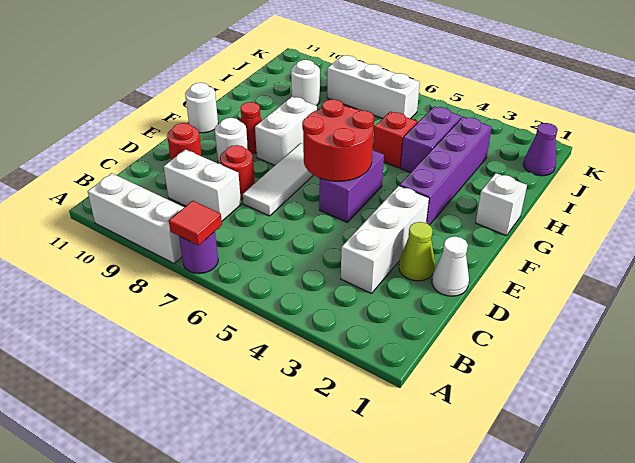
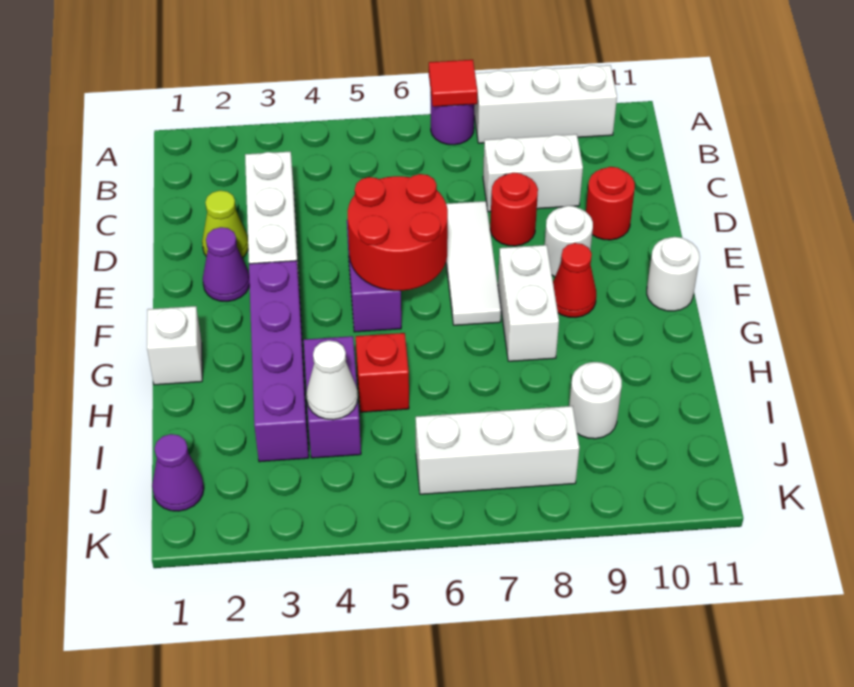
white cone D1 level 1 -> white cone I4 level 2
none -> purple cone E2 level 1

